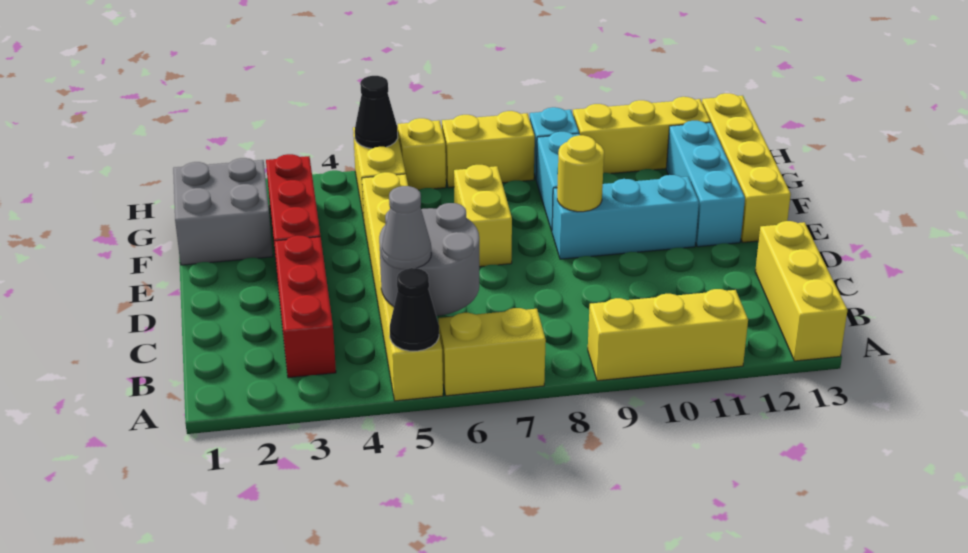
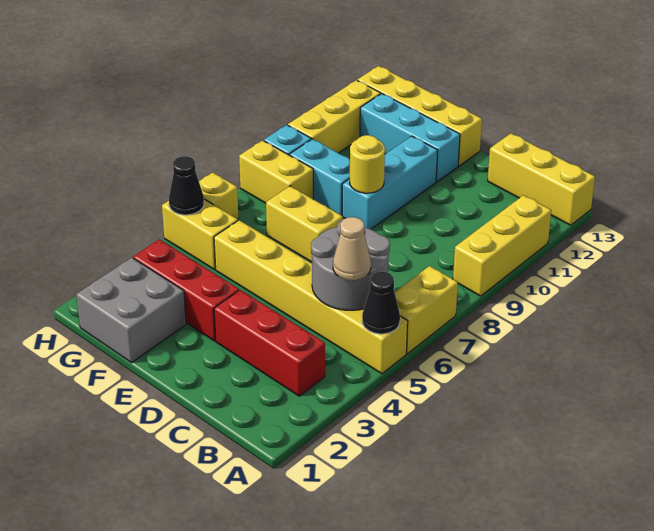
grey cone B5 level 3 -> tan cone B5 level 3
yellow brick H7:H8 level 1 -> yellow brick G8:H8 level 1

